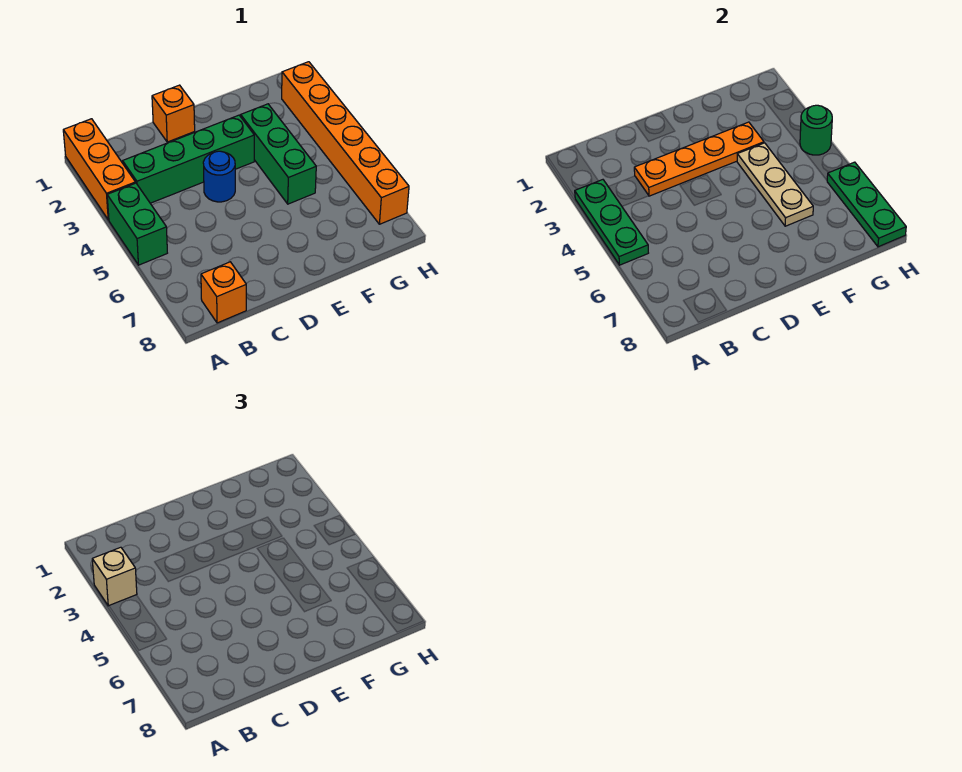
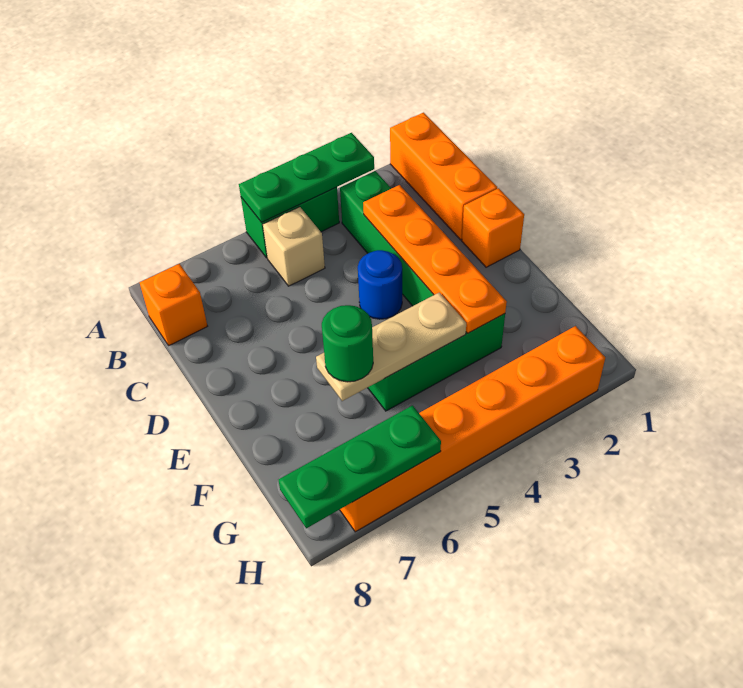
orange brick A1:A3 level 1 -> orange brick A1:C1 level 1
tan brick A3 level 3 -> tan brick B5 level 1
green round brick H4 level 2 -> green round brick F6 level 3

